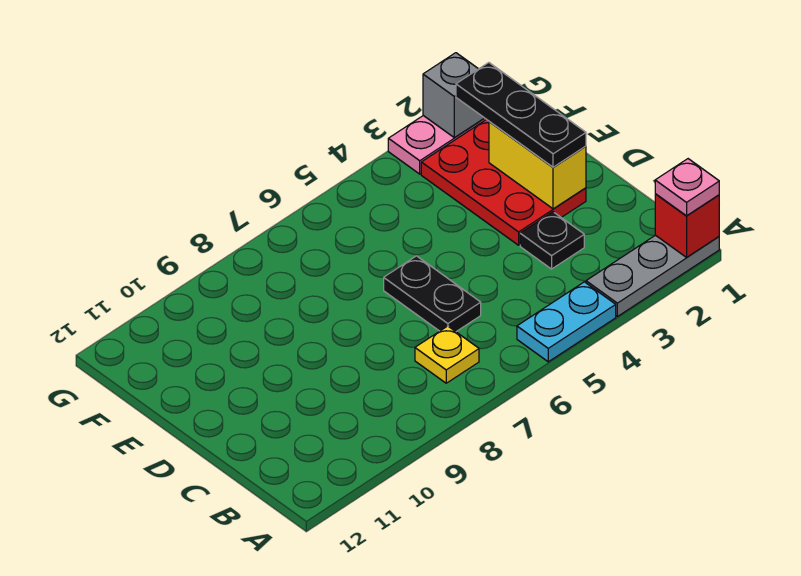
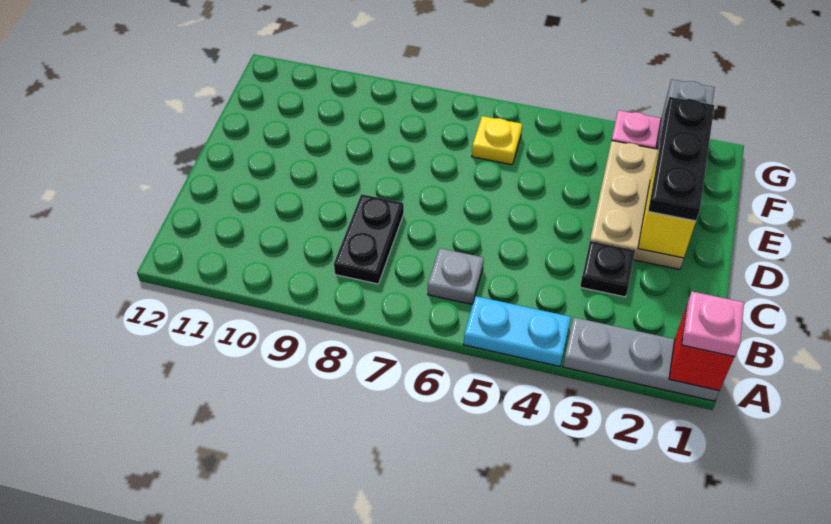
none -> grey plate B6 level 1
yellow plate B7 level 1 -> yellow plate F6 level 1
black plate C6:D6 level 1 -> black plate B8:C8 level 1
red plate D2:F3 level 1 -> tan plate D2:F3 level 1

